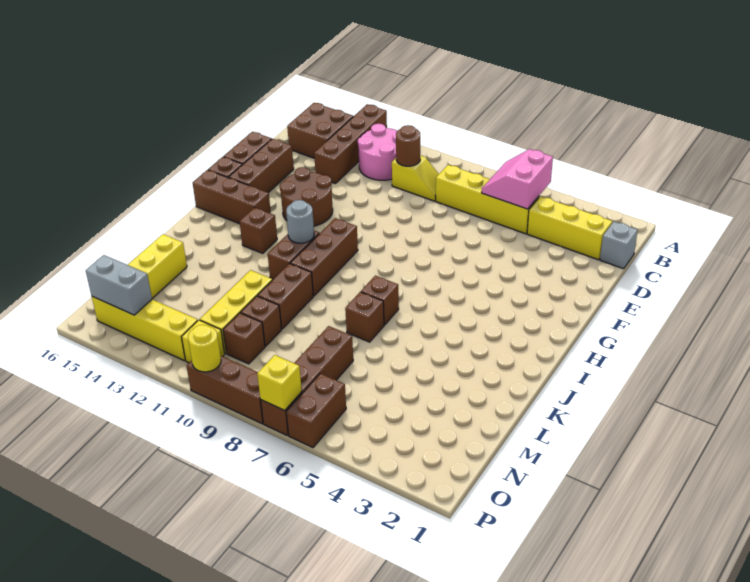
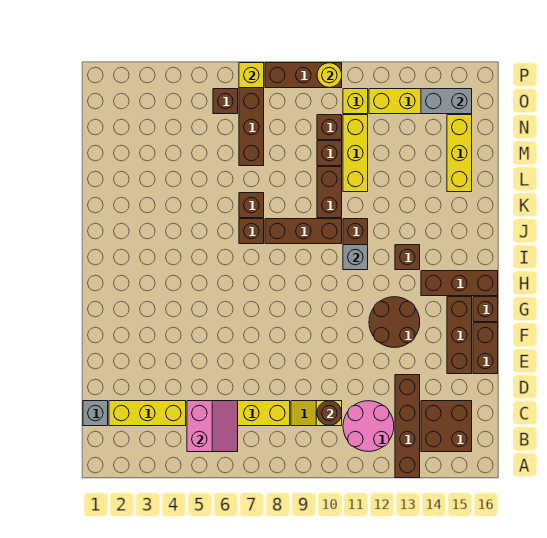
brown brick H10:J10 level 1 -> brown brick J8:J10 level 1
grey round brick I11 level 2 -> grey brick I11 level 2
brown brick O6:P6 level 1 -> brown brick O6 level 1

